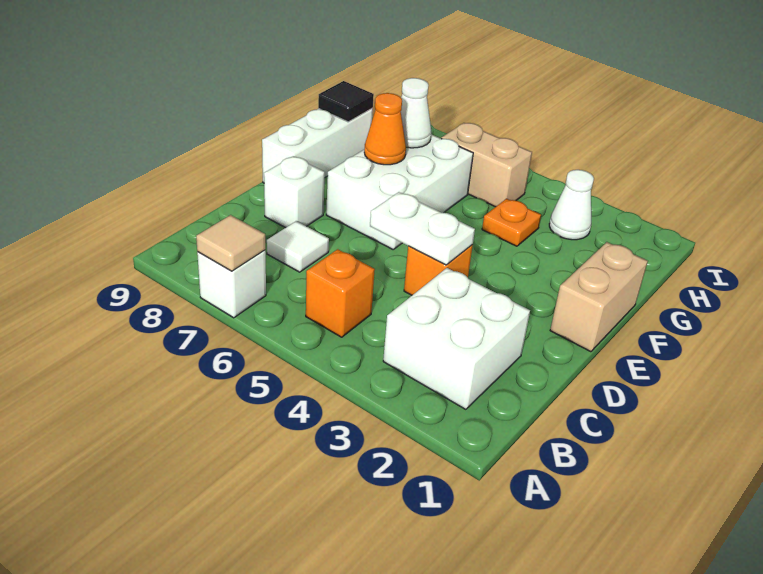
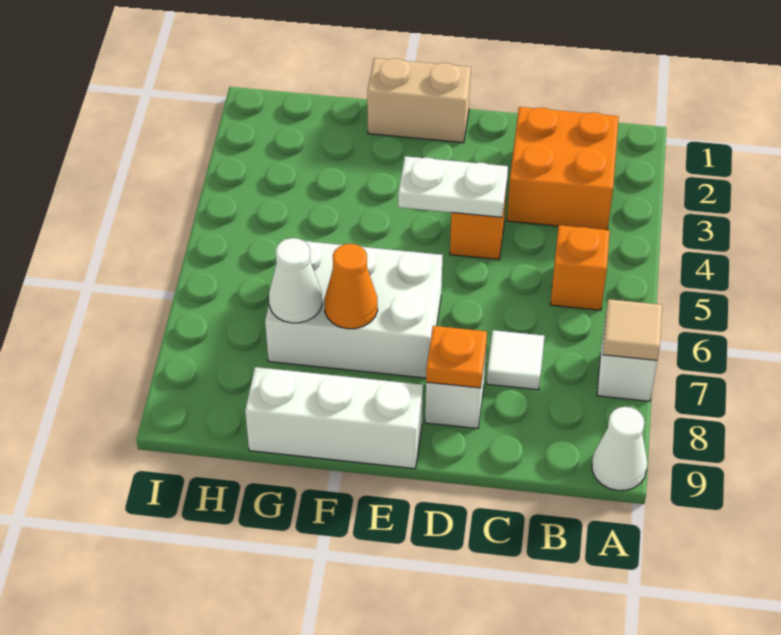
white brick B2:C3 level 1 -> orange brick B2:C3 level 1
white plate D4:D5 level 2 -> white plate D4:E4 level 2
orange plate G4 level 1 -> orange plate D8 level 2
black tile G9 level 2 -> none
white cone H3 level 1 -> white cone A9 level 1
tan brick H5:H6 level 1 -> none

